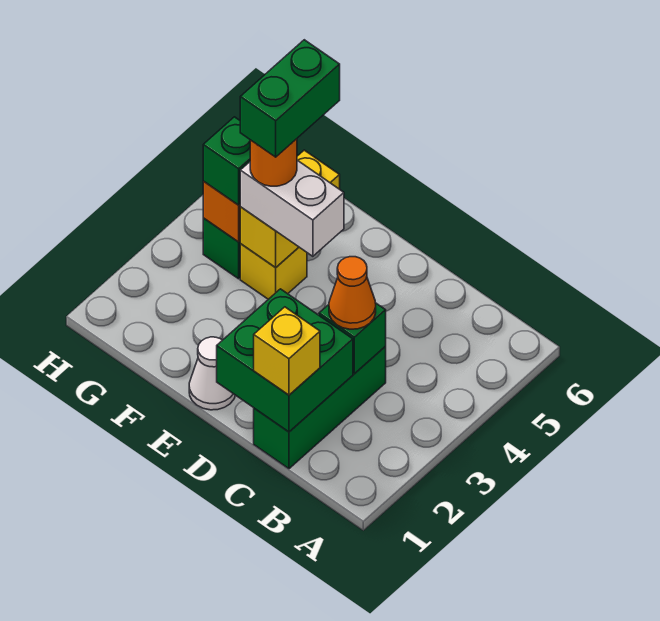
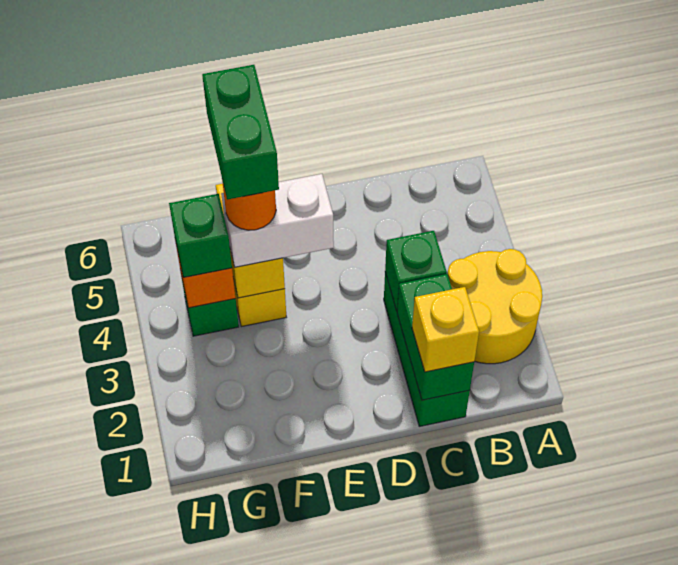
none -> yellow round brick A2:B3 level 1
green brick C1:D2 level 2 -> green brick C1:C2 level 2
orange cone C3 level 3 -> none
white cone E1 level 1 -> none

